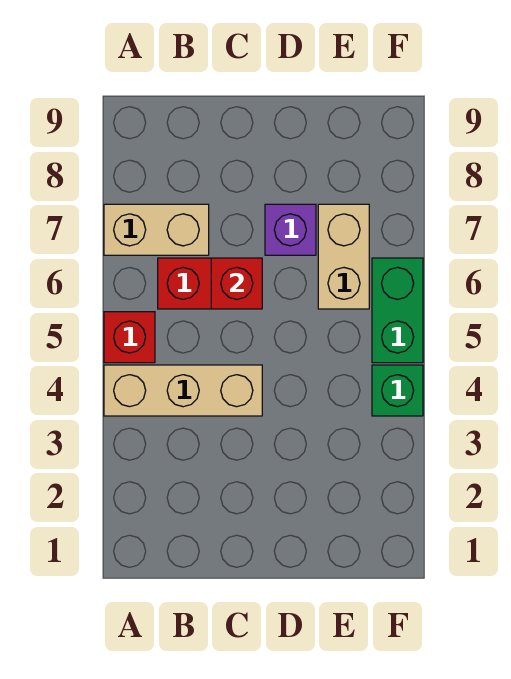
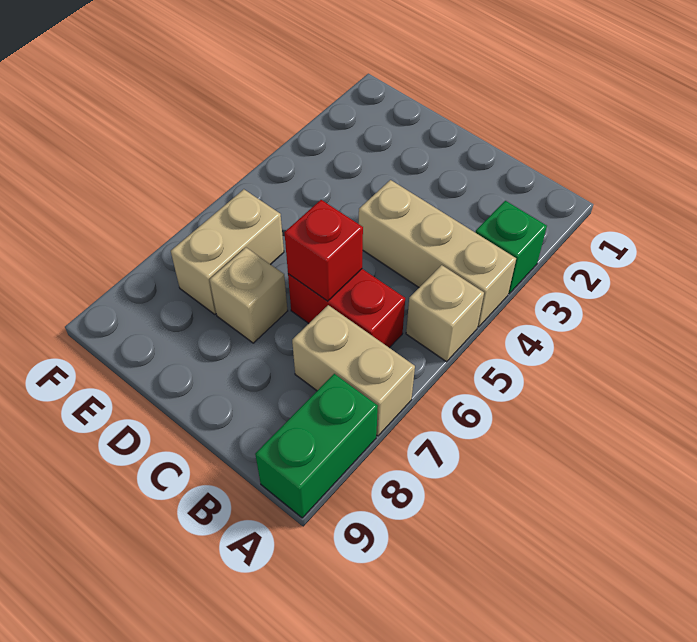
red brick A5 level 1 -> tan brick A5 level 1
purple brick D7 level 1 -> tan brick D7 level 1
green brick F4 level 1 -> green brick A3 level 1
green brick F5:F6 level 1 -> green brick A8:A9 level 1

